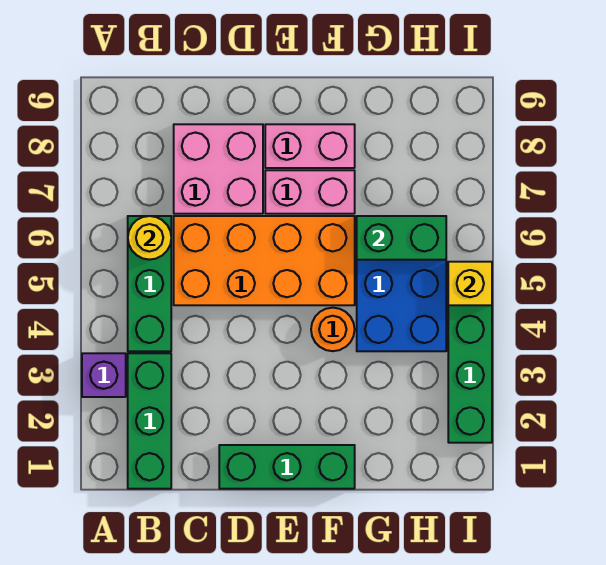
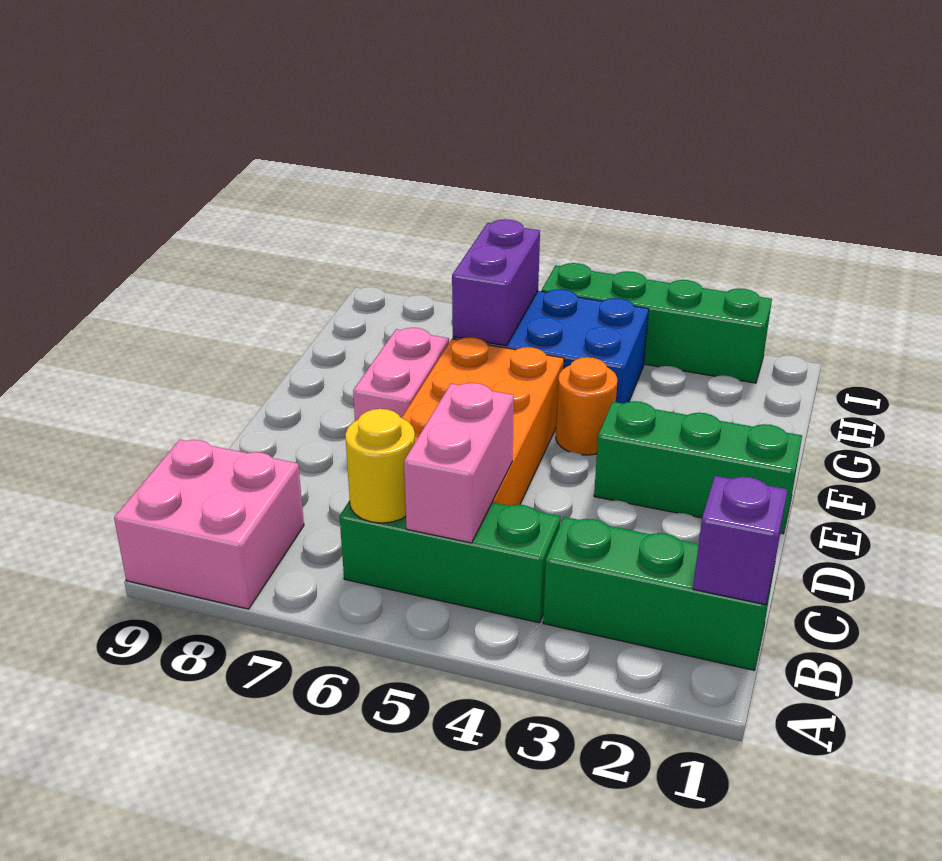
purple brick A3 level 1 -> purple brick B1 level 2
pink brick C7:D8 level 1 -> pink brick A8:B9 level 1
green brick D1:F1 level 1 -> green brick E1:E3 level 1
pink brick E8:F8 level 1 -> pink brick B5:C5 level 2
green brick G6:H6 level 2 -> purple brick G6:H6 level 2
yellow brick I5 level 2 -> none

